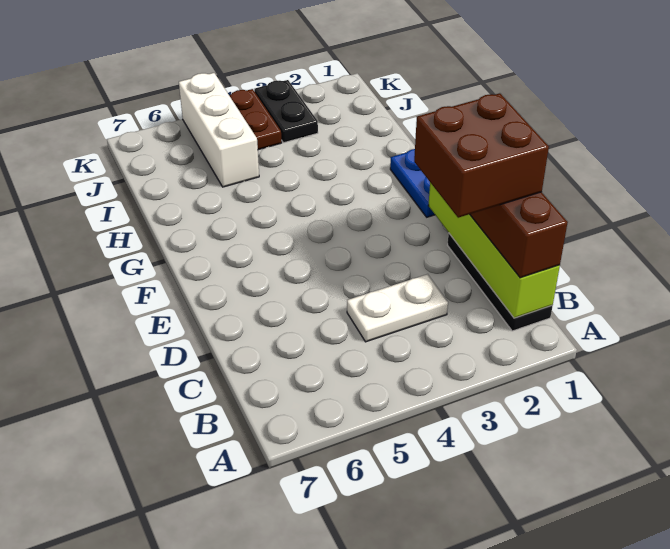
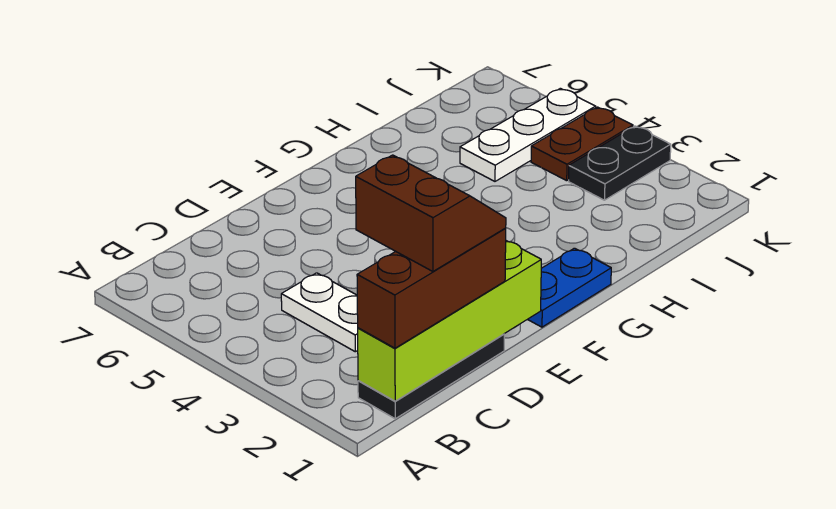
brown brick C1:D2 level 4 -> brown slope C1:D2 level 4 top C
white brick I5:K5 level 1 -> white plate I5:K5 level 1

